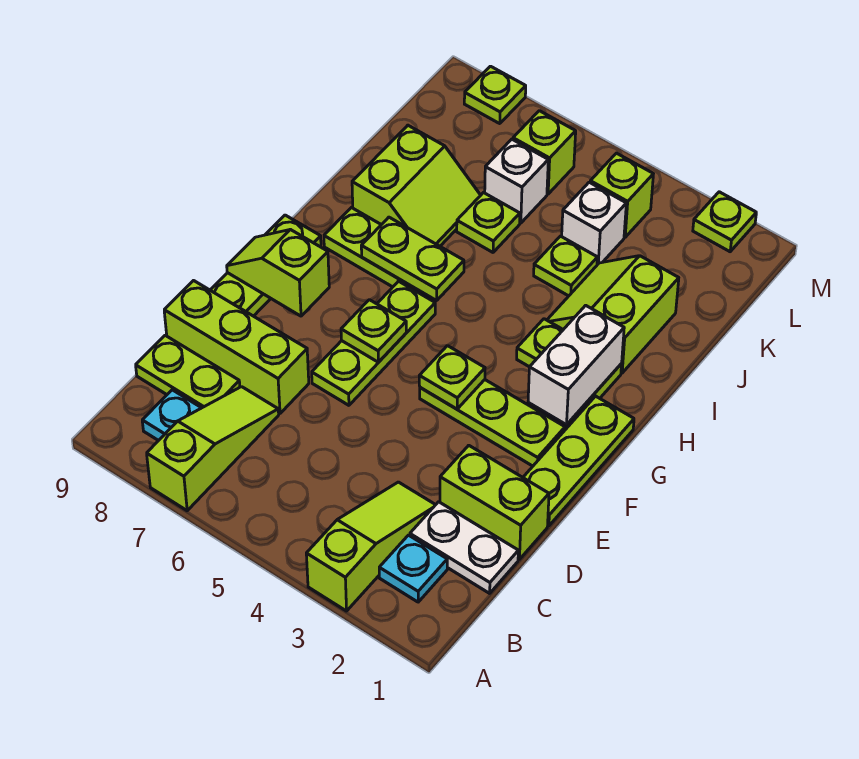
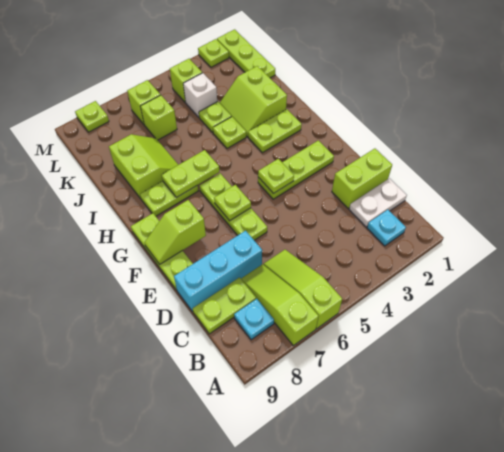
lime slope A3:C3 level 1 top A -> lime slope A6:C6 level 1 top A
lime brick D7:D9 level 1 -> cyan brick D7:D9 level 1
lime plate E1:G1 level 1 -> lime plate K1:M1 level 1
white brick G2:H2 level 2 -> none
lime plate J6 level 1 -> lime plate I4 level 1
white brick K6 level 1 -> lime brick K6 level 1

